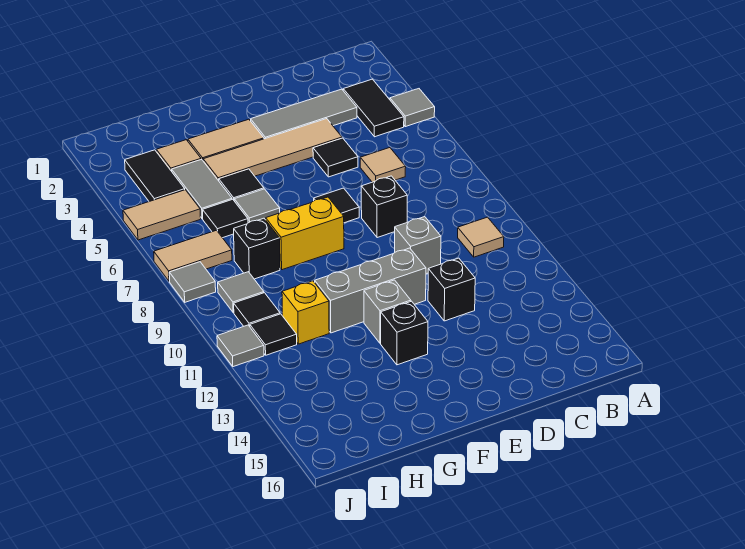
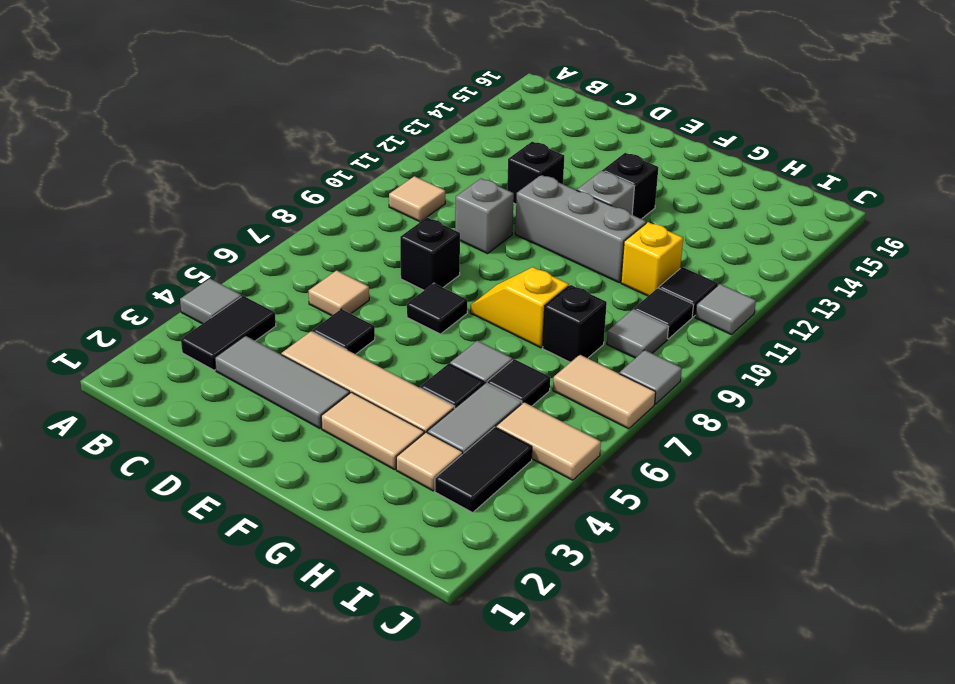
yellow brick F8:G8 level 1 -> yellow slope F8:G8 level 1 top G

